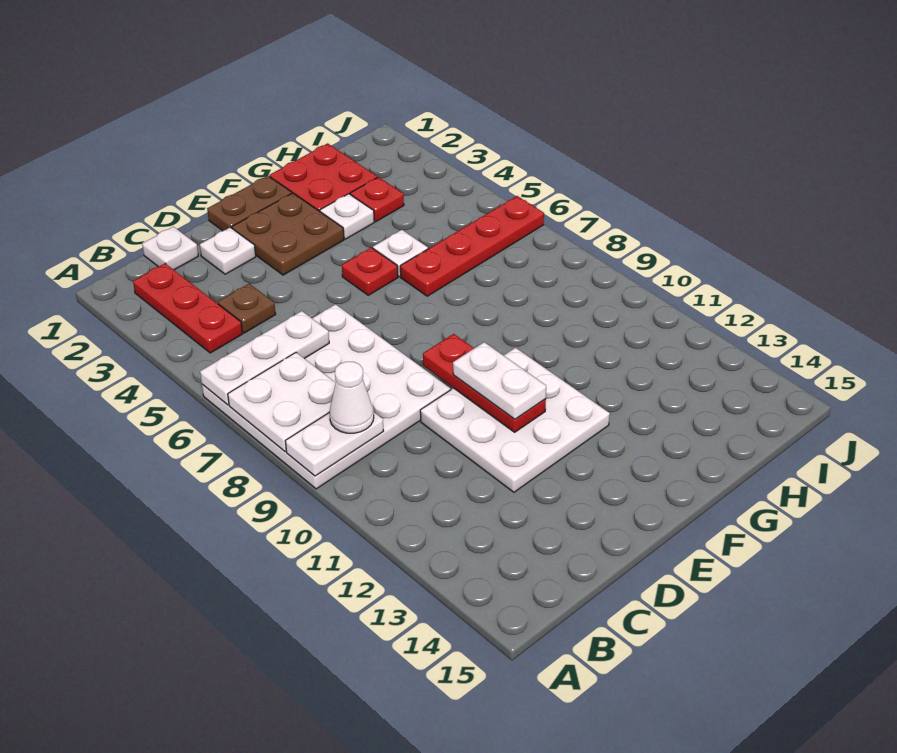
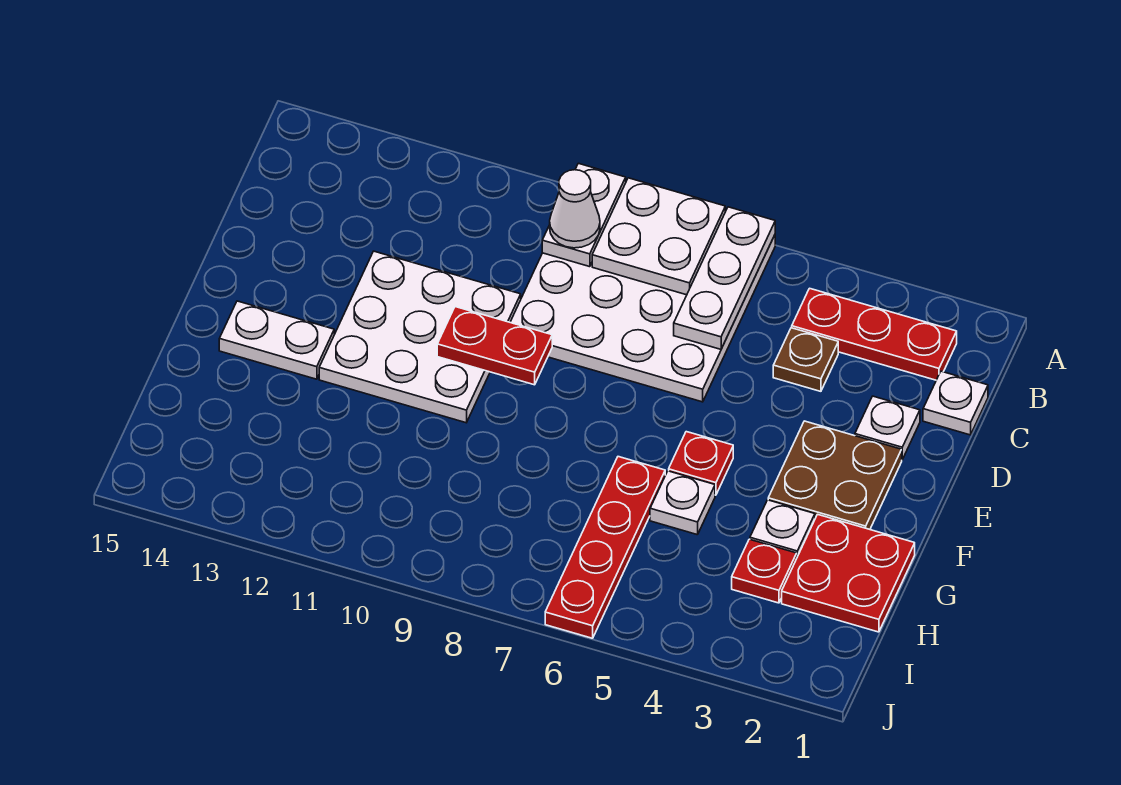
brown plate E1:F1 level 1 -> none
red plate E9:E11 level 2 -> red plate E9:E10 level 2
white plate E10:E11 level 3 -> white plate F13:F14 level 1

